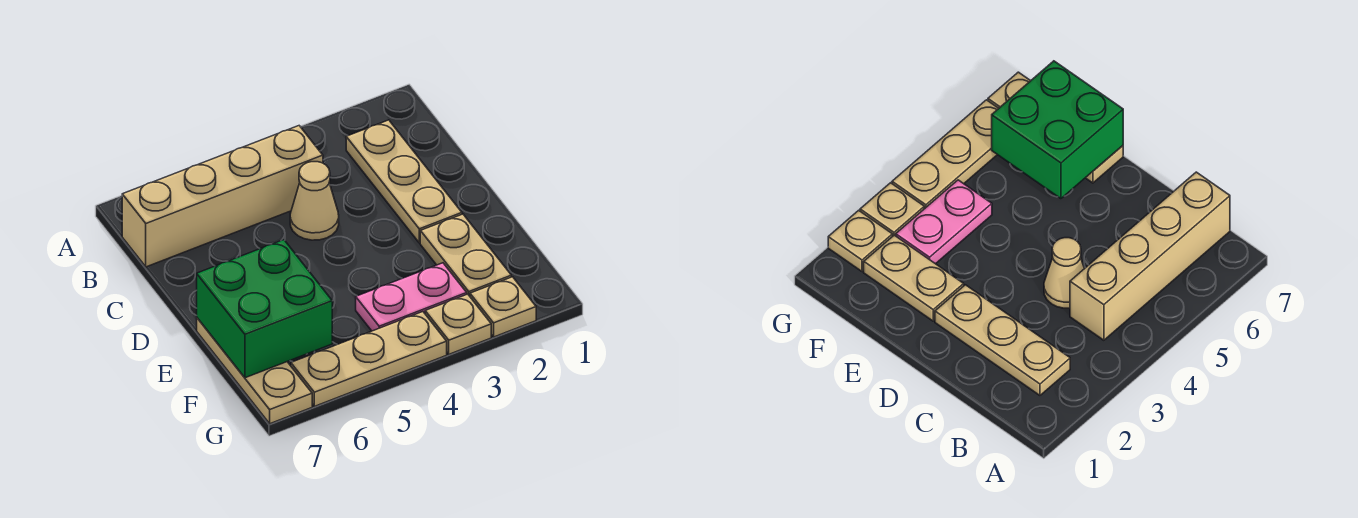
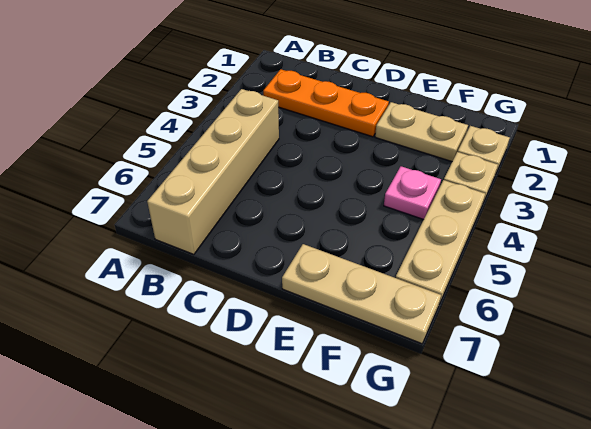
tan plate B2:D2 level 1 -> orange plate B2:D2 level 1
tan cone C4 level 1 -> none
green brick E6:F7 level 2 -> none
pink plate F3:F4 level 1 -> pink plate F4 level 1

